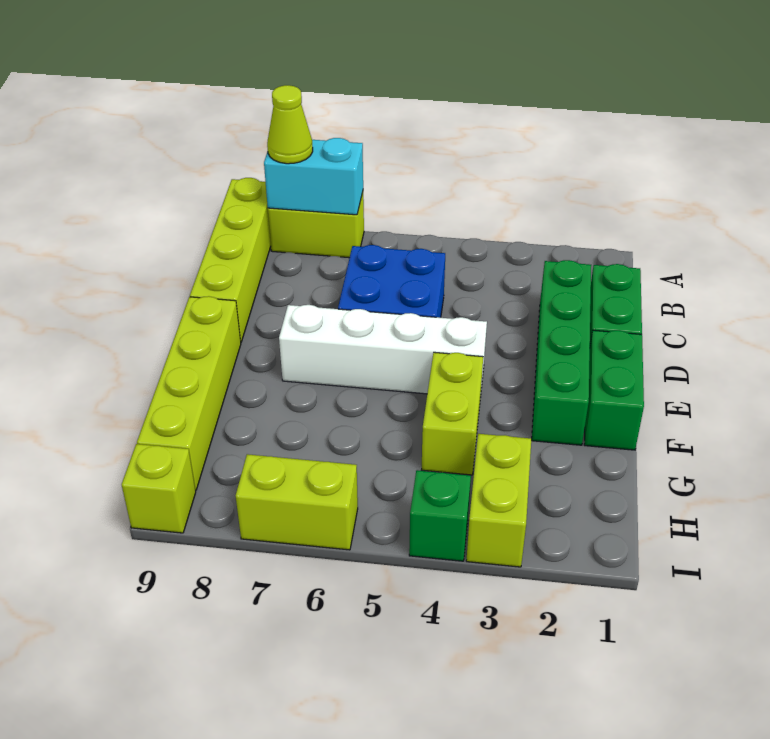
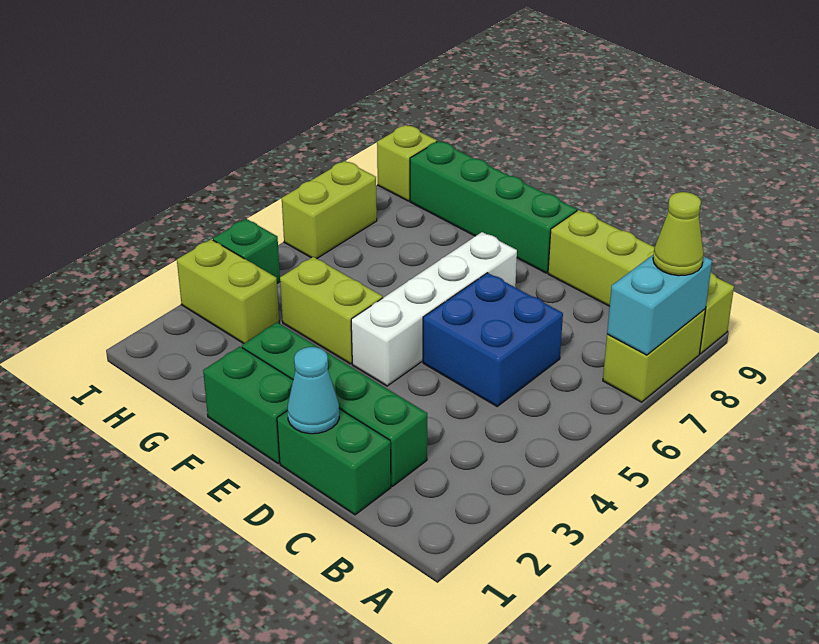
none -> cyan cone D1 level 2
lime brick E9:H9 level 1 -> green brick E9:H9 level 1

